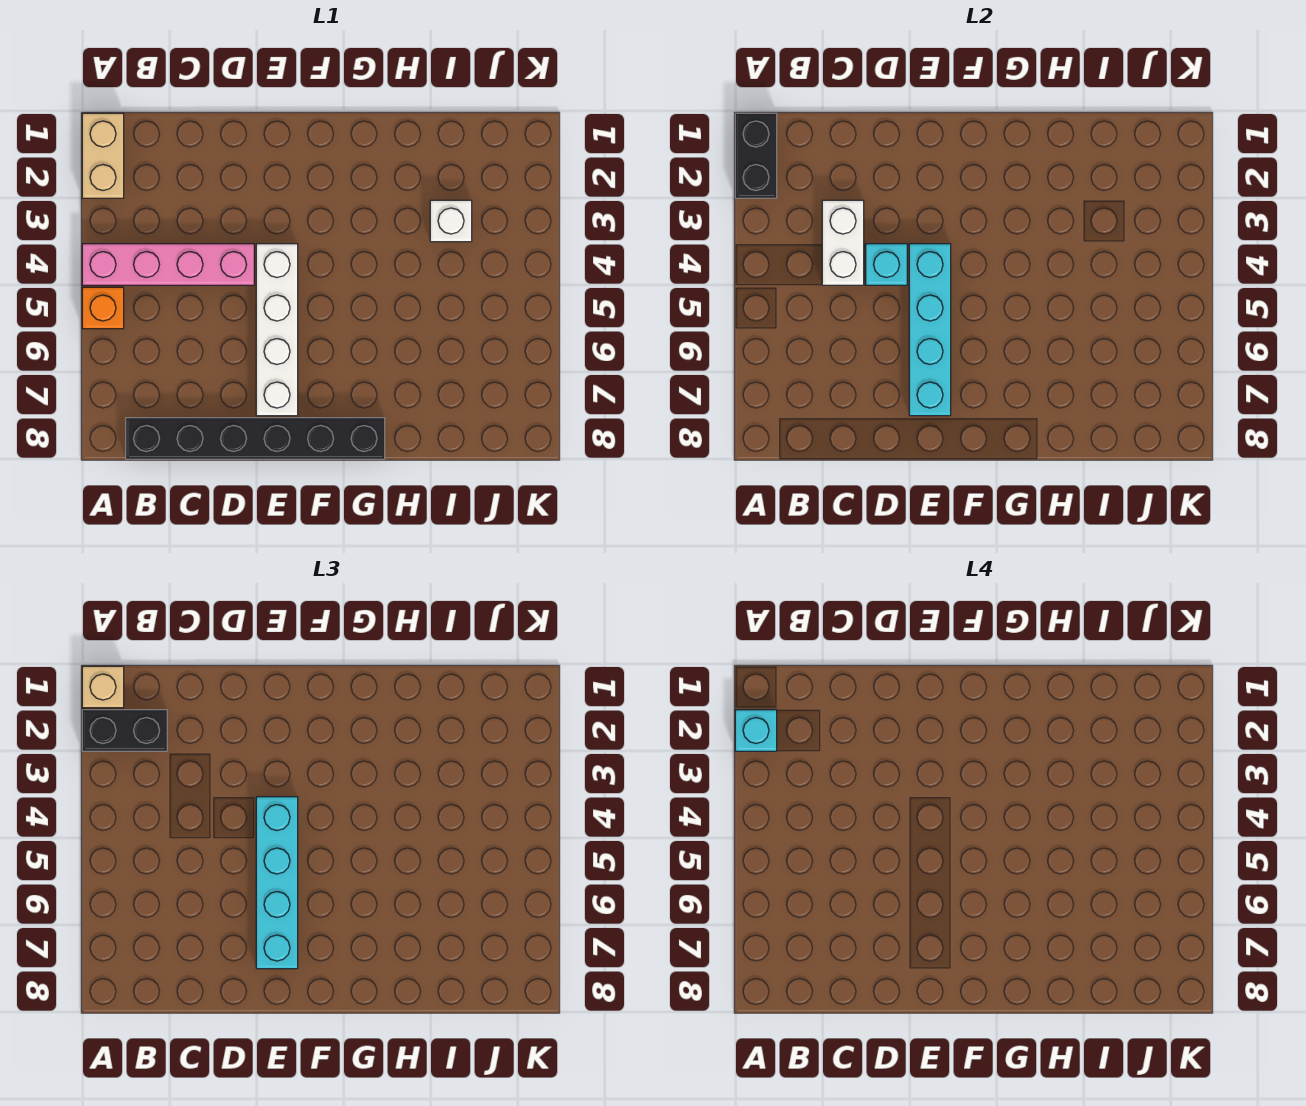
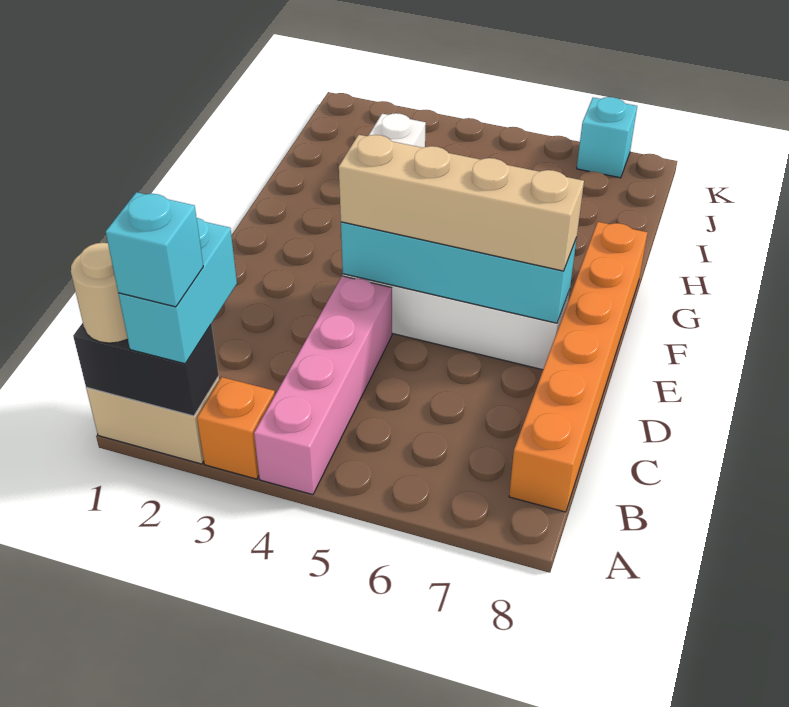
tan brick A1 level 3 -> tan round brick A1 level 3
black brick A2:B2 level 3 -> cyan brick A2:B2 level 3
orange brick A5 level 1 -> orange brick A3 level 1
black brick B8:G8 level 1 -> orange brick B8:G8 level 1
white brick C3:C4 level 2 -> none
cyan brick D4 level 2 -> cyan brick K7 level 1
cyan brick E4:E7 level 3 -> tan brick E4:E7 level 3

